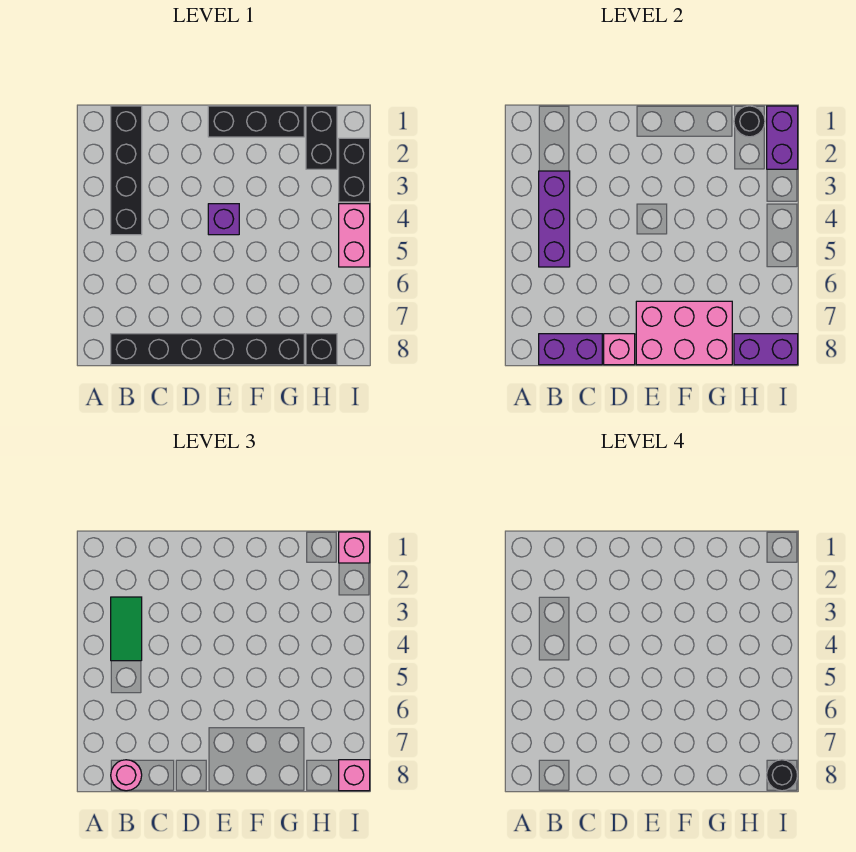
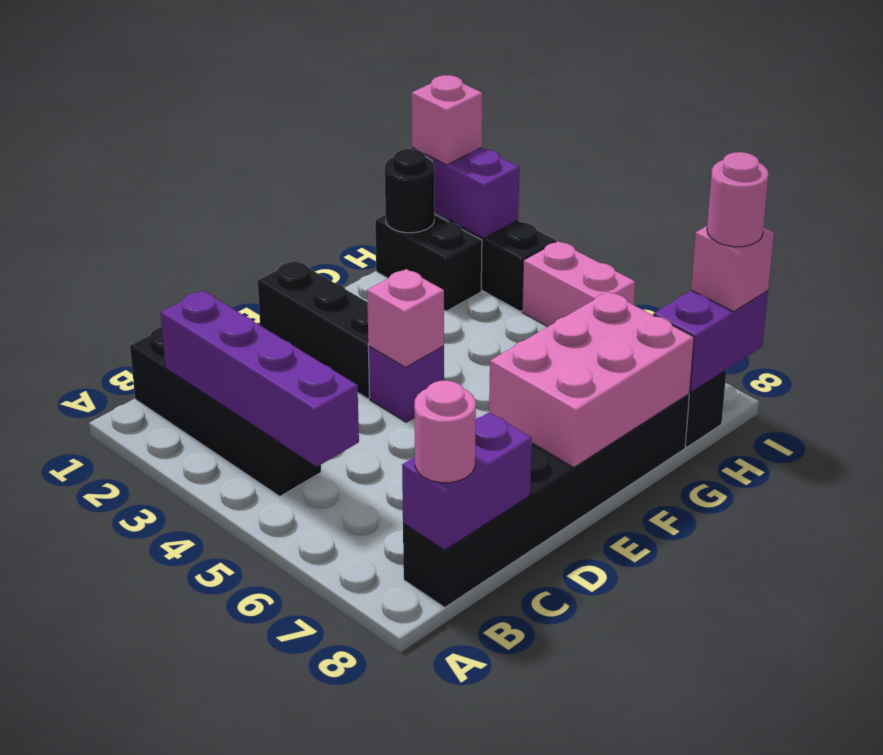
purple brick B3:B5 level 2 -> purple brick B2:B5 level 2
green tile B3:B4 level 3 -> none
pink brick D8 level 2 -> pink brick E4 level 2
black brick E1:G1 level 1 -> black brick E1:E3 level 1
black round brick I8 level 4 -> pink round brick I8 level 4

